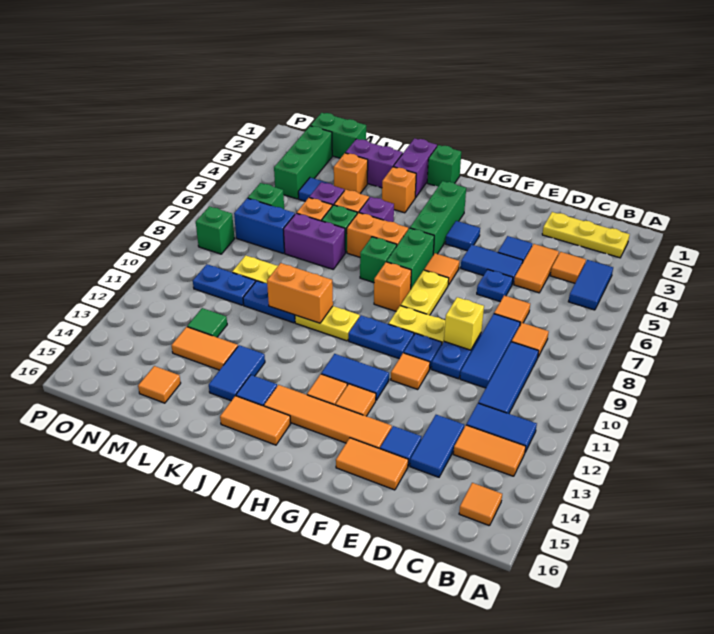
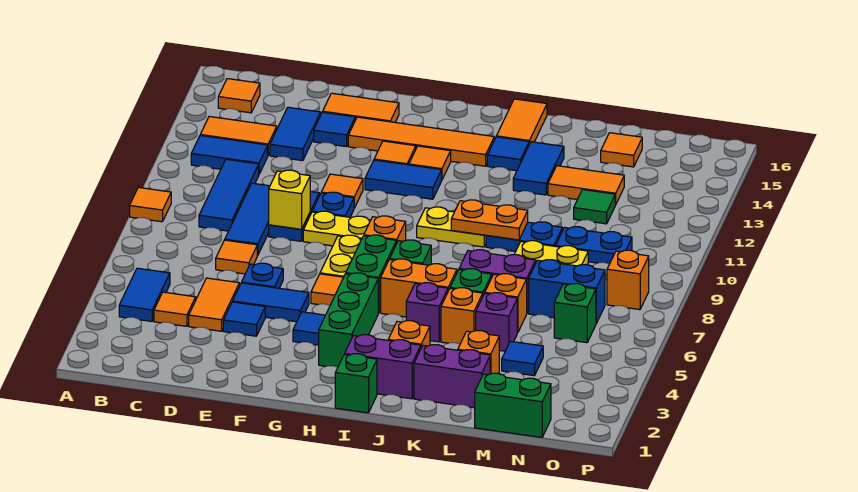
yellow plate B2:D2 level 1 -> none
orange tile C8 level 1 -> orange tile A9 level 1
blue plate G10:H10 level 1 -> none
orange tile I15:J15 level 1 -> orange tile J15:J16 level 1
purple brick J1:J2 level 1 -> purple brick I2:J2 level 1
orange brick J10:K10 level 2 -> orange plate J10:K10 level 2
green brick N2:N4 level 1 -> none
green brick O8 level 1 -> orange brick O8 level 1

